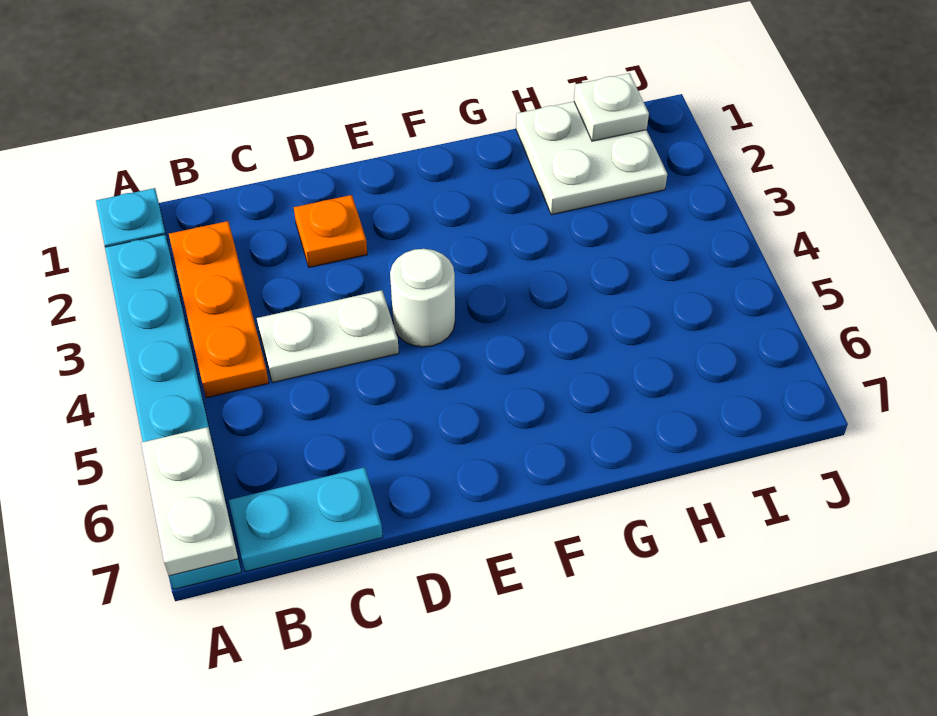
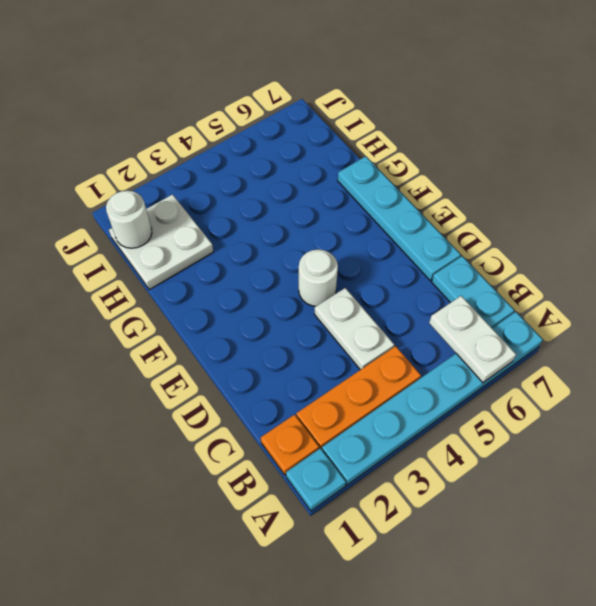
white plate A6:A7 level 2 -> white plate A6:B6 level 2
orange plate D2 level 1 -> orange plate B1 level 1
none -> cyan plate D7:G7 level 1
white plate I1 level 2 -> white round brick I1 level 2

